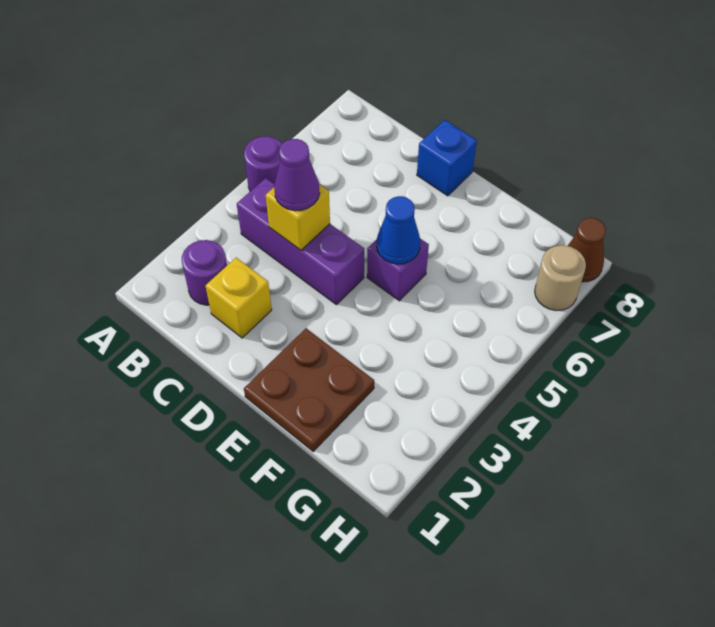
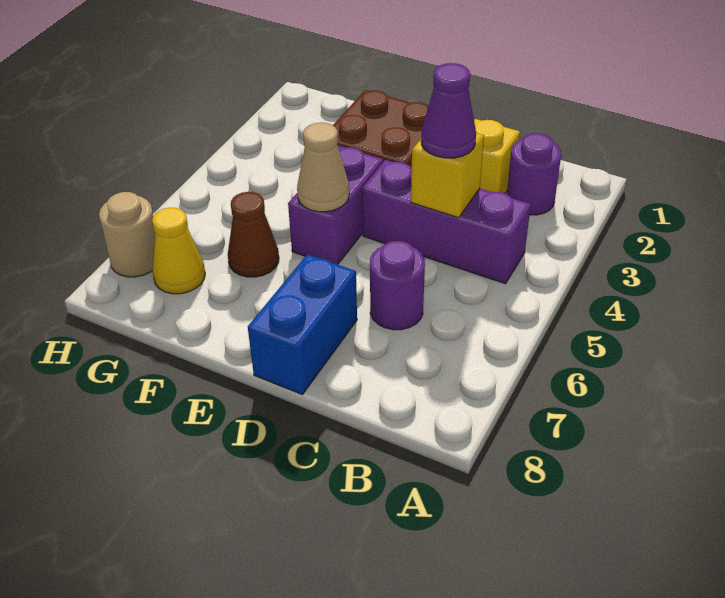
purple round brick A5 level 1 -> purple round brick C6 level 1
blue brick D8 level 1 -> blue brick D7:D8 level 1
purple brick E5 level 1 -> purple brick E4:E5 level 1
blue cone E5 level 2 -> tan cone E5 level 2
none -> yellow cone G7 level 1
brown cone H8 level 1 -> brown cone F6 level 1

